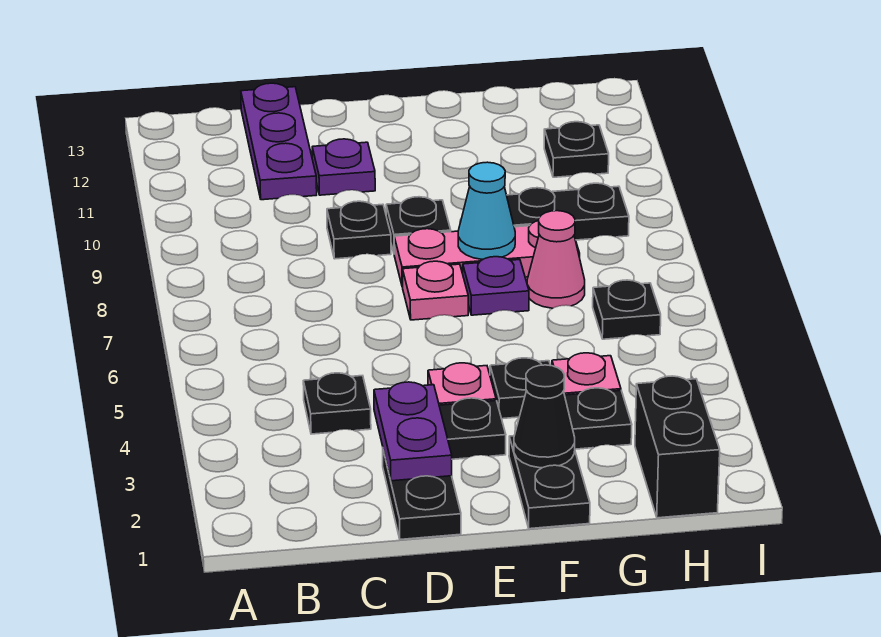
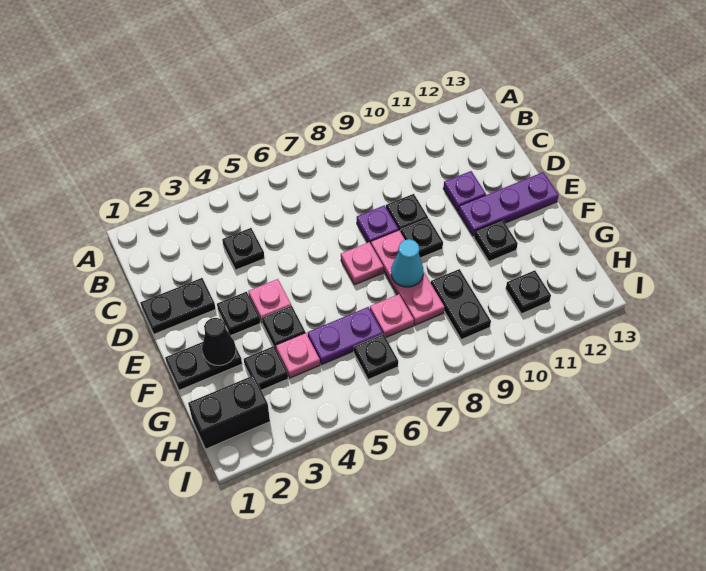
purple plate C11:C13 level 1 -> purple plate E11:E13 level 1
purple plate D2:D3 level 2 -> purple plate G5:G6 level 1
purple plate F7 level 1 -> purple plate D8 level 1
none -> black plate F11 level 1
pink cone G7 level 1 -> pink plate G7 level 1

